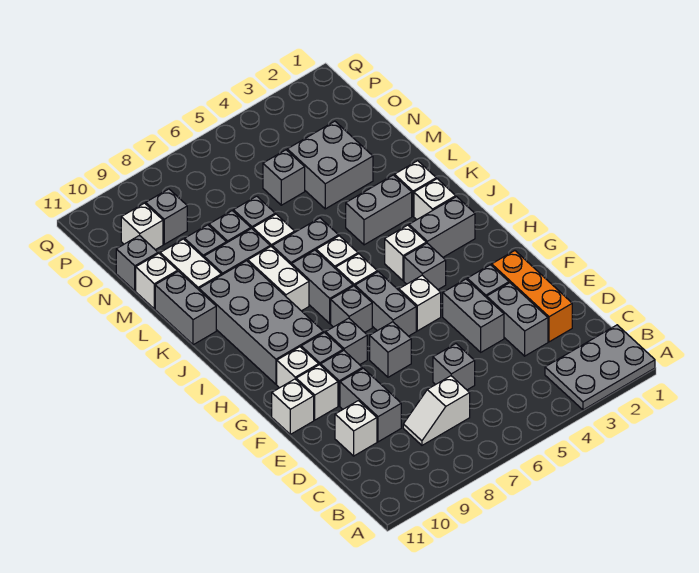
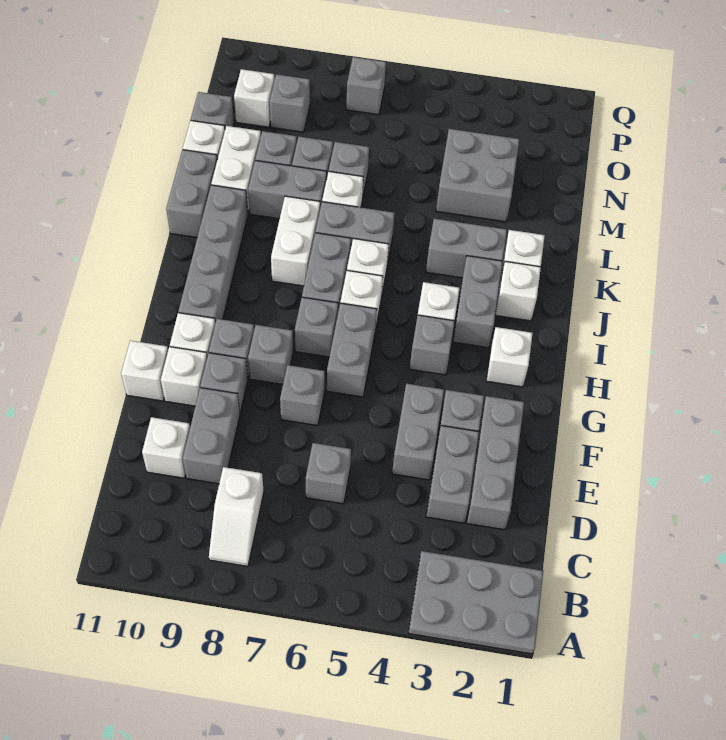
white slope C7:C8 level 1 top 7 -> white slope B8:C8 level 1 top C
orange brick D2:F2 level 1 -> grey brick D2:F2 level 1
white brick G5 level 1 -> white brick H2 level 1
grey brick H9:K10 level 1 -> grey brick H10:K10 level 1
grey brick I2:I3 level 1 -> grey brick I3:J3 level 1
grey brick N5 level 1 -> grey brick P7 level 1

